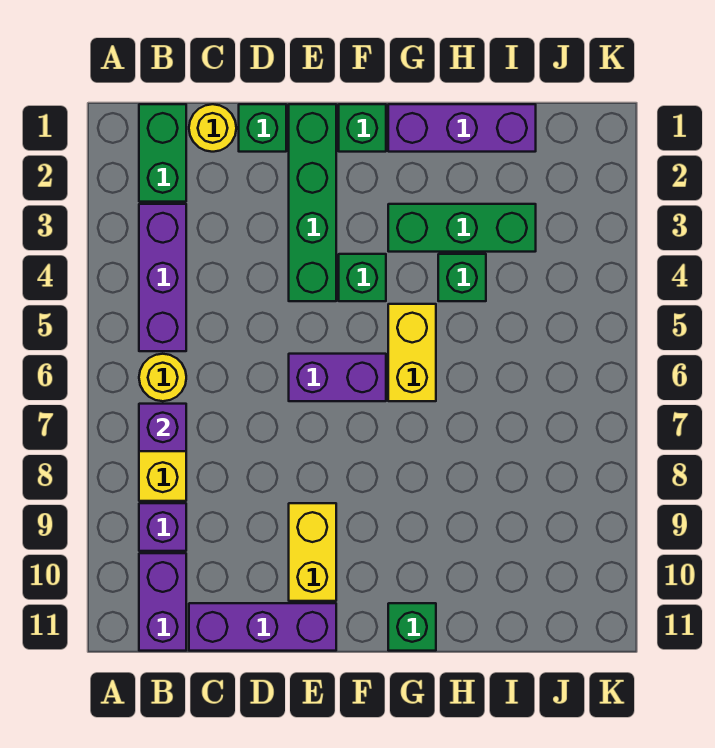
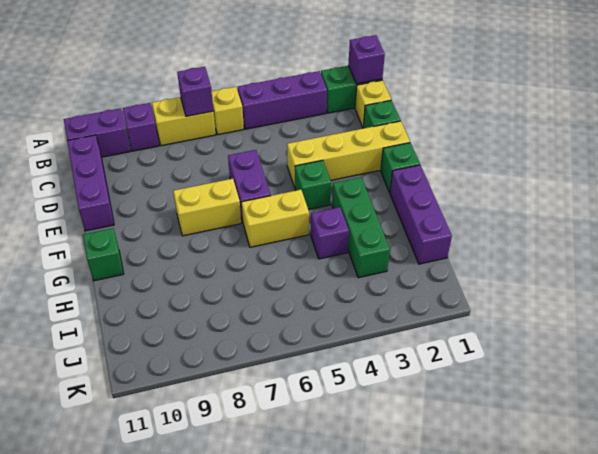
none -> purple brick B1 level 2
yellow round brick B6 level 1 -> yellow brick B6 level 1
yellow round brick C1 level 1 -> yellow brick C1 level 1
green brick E1:E4 level 1 -> yellow brick E1:E4 level 1
yellow brick E9:E10 level 1 -> yellow brick F7:F8 level 1
green brick H4 level 1 -> purple brick H4 level 1

